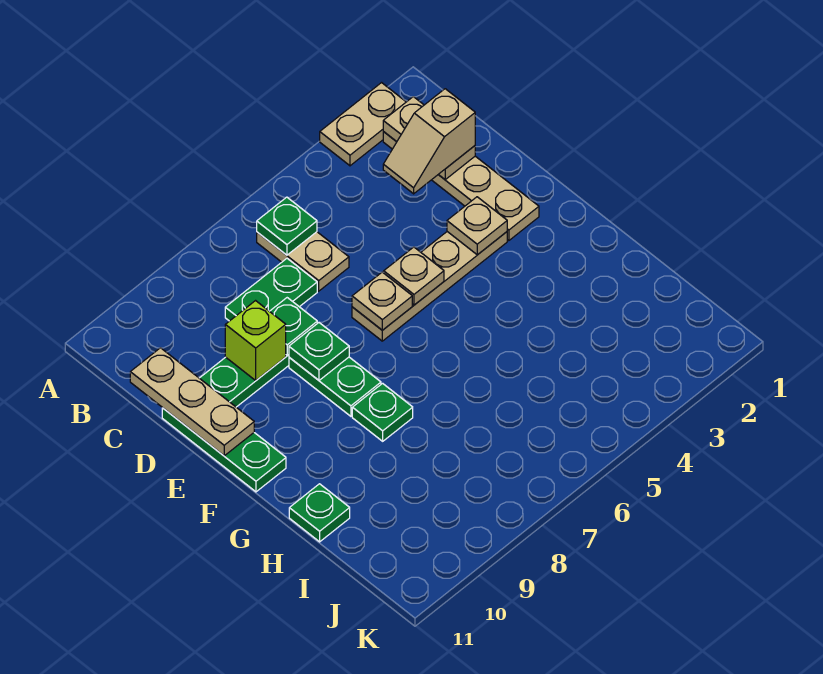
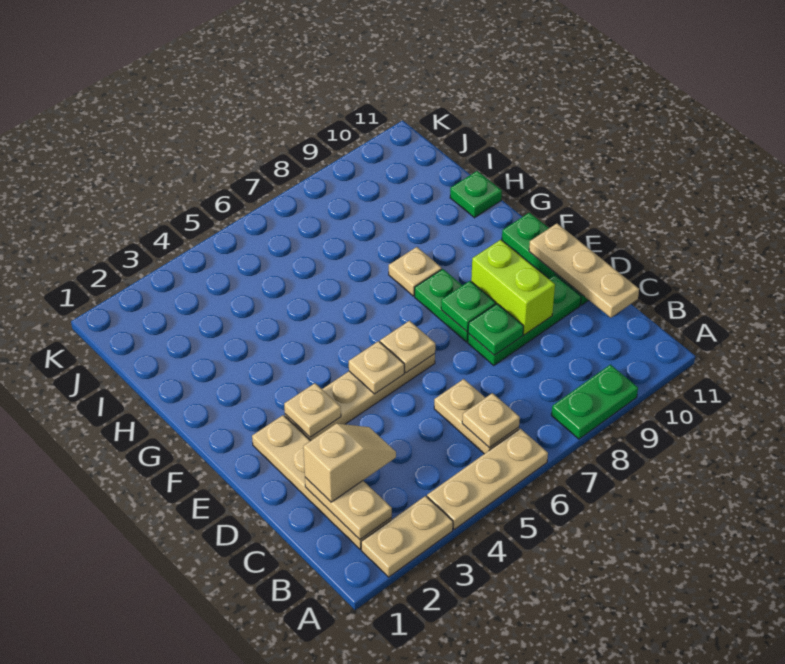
none -> tan plate A4:A6 level 1
green plate B6 level 2 -> tan plate B6 level 2
green plate C7:C8 level 1 -> green plate A8:A9 level 1
lime brick D9 level 2 -> lime brick D9:E9 level 2
green plate G8 level 1 -> tan plate G8 level 1

